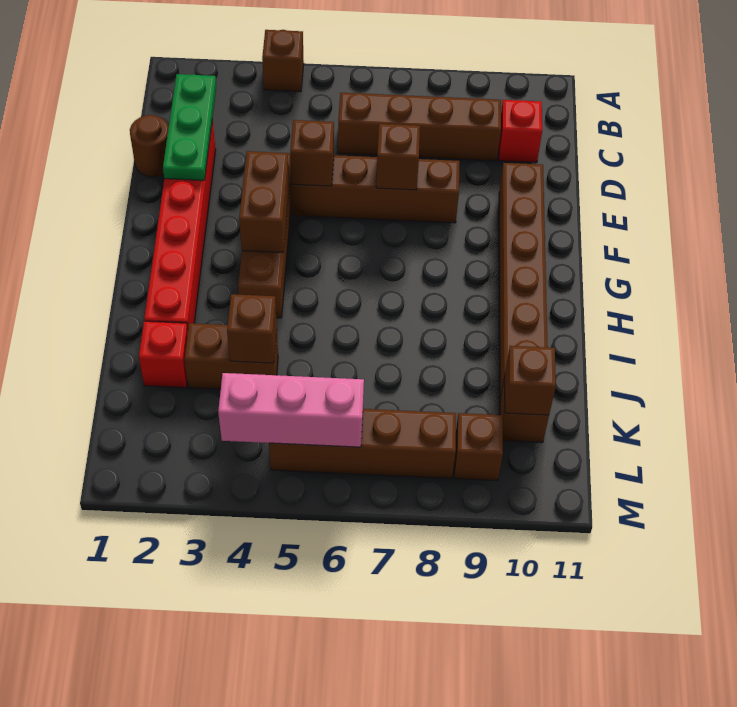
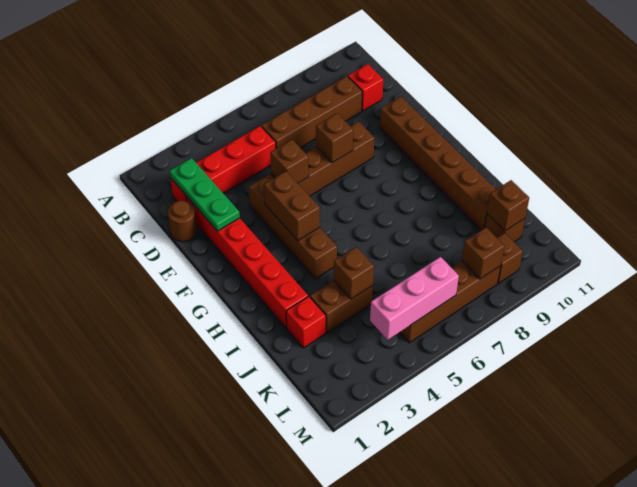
brown brick A4 level 1 -> brown brick L8 level 2
none -> red brick C2:C5 level 1

